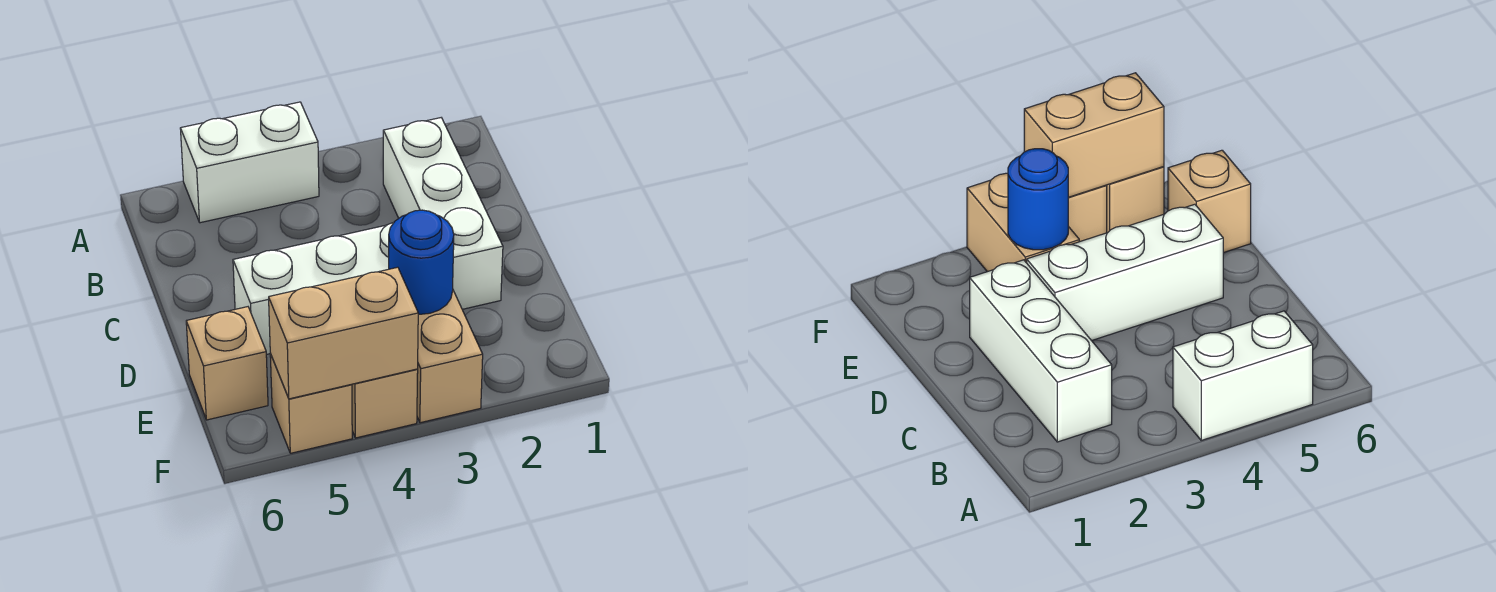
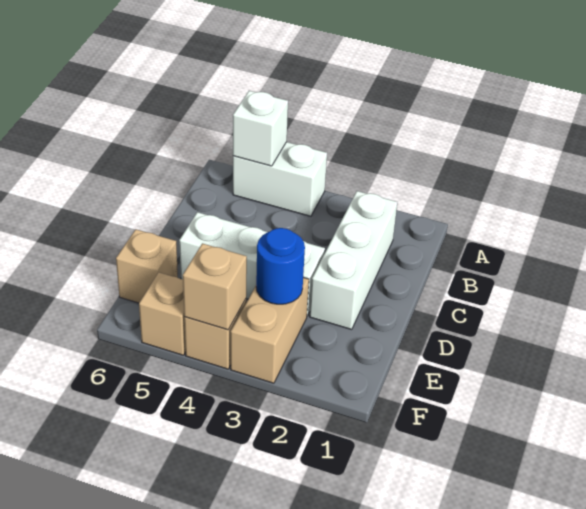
none -> white brick A5 level 2
tan brick F4:F5 level 2 -> tan brick F4 level 2

